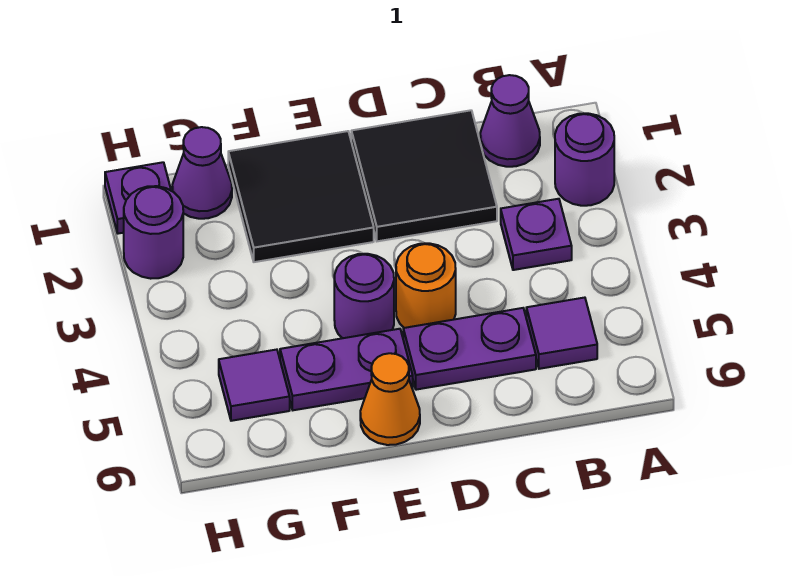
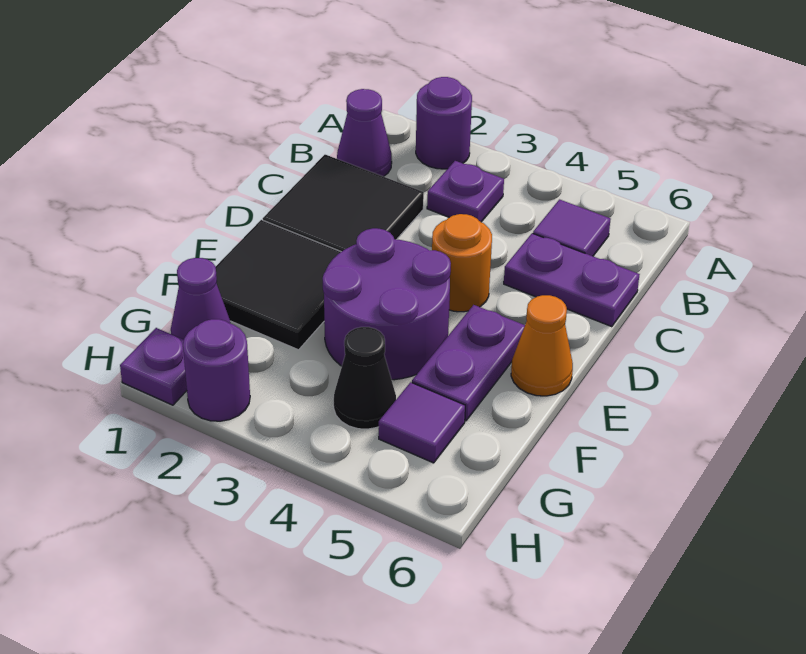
purple plate C5:D5 level 1 -> purple plate C5:C6 level 1
purple round brick E4 level 1 -> purple round brick E3:F4 level 1
none -> black cone G4 level 1

